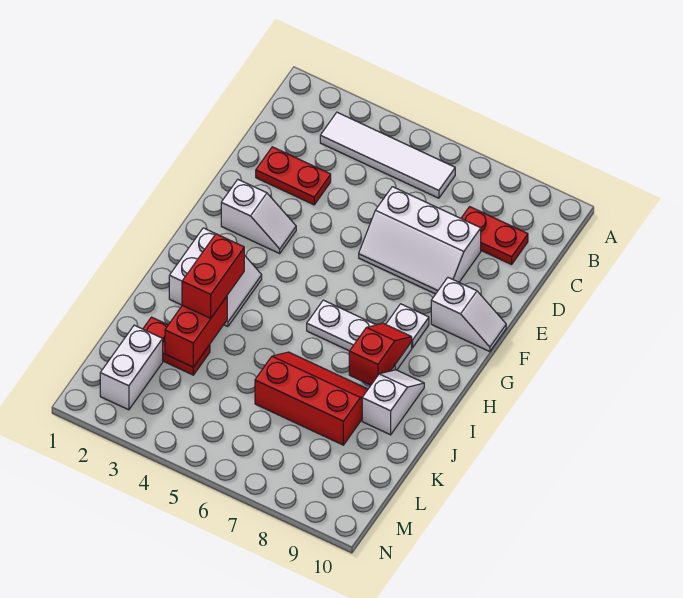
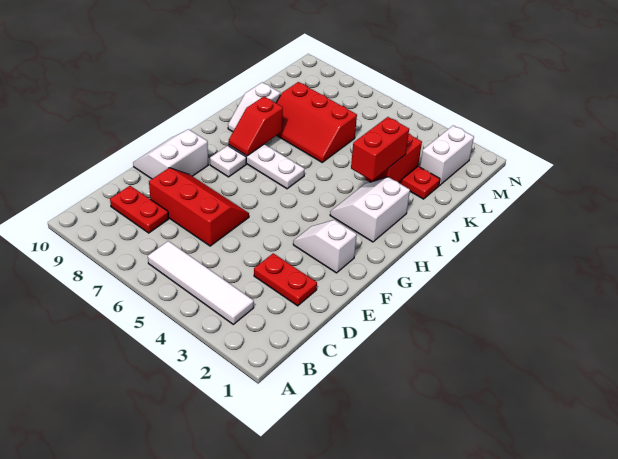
white slope D6:E8 level 1 top D -> red slope D6:E8 level 1 top D
white slope F9:F10 level 1 top 9 -> white slope E9:F10 level 1 top 9

